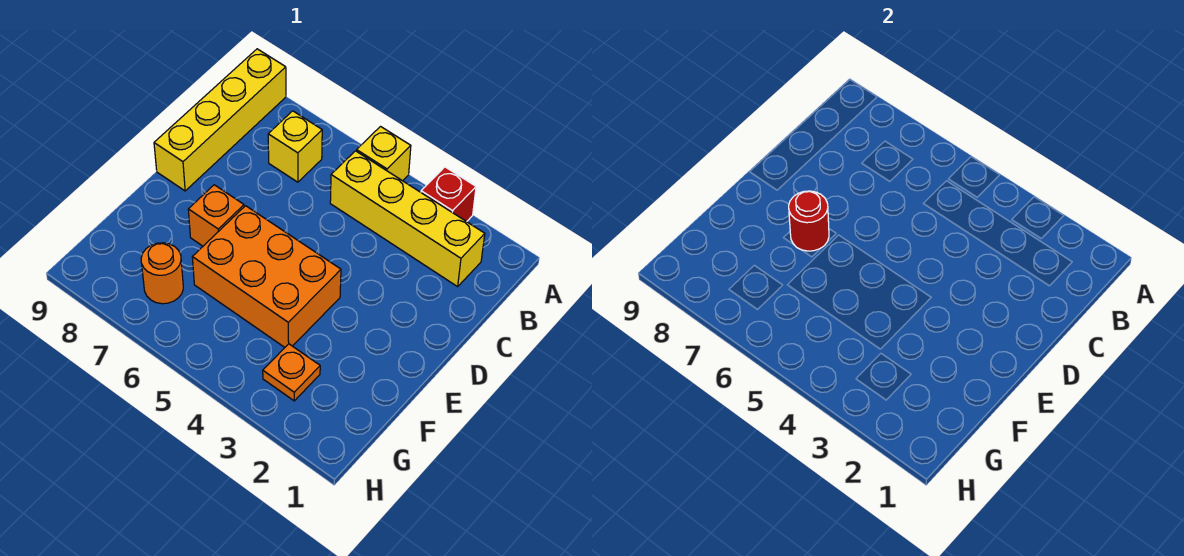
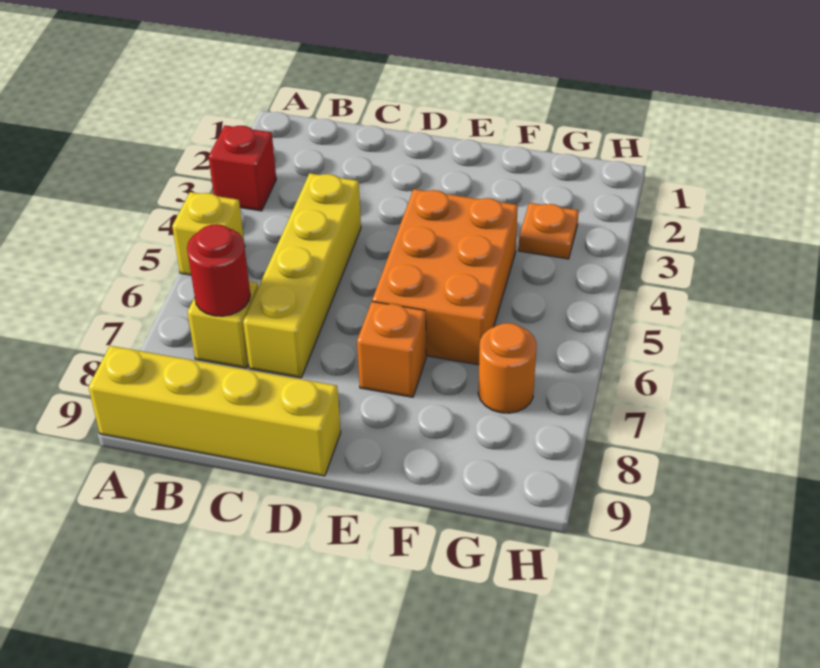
yellow brick B2:B5 level 1 -> yellow brick C4:C7 level 1
red round brick E7 level 2 -> red round brick B7 level 2

